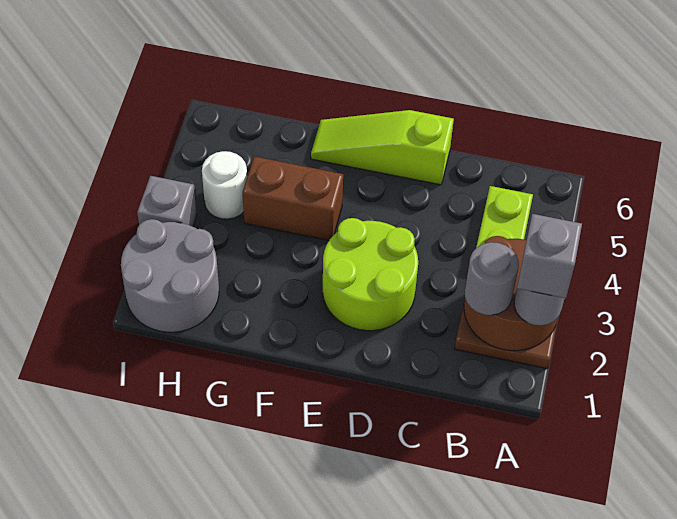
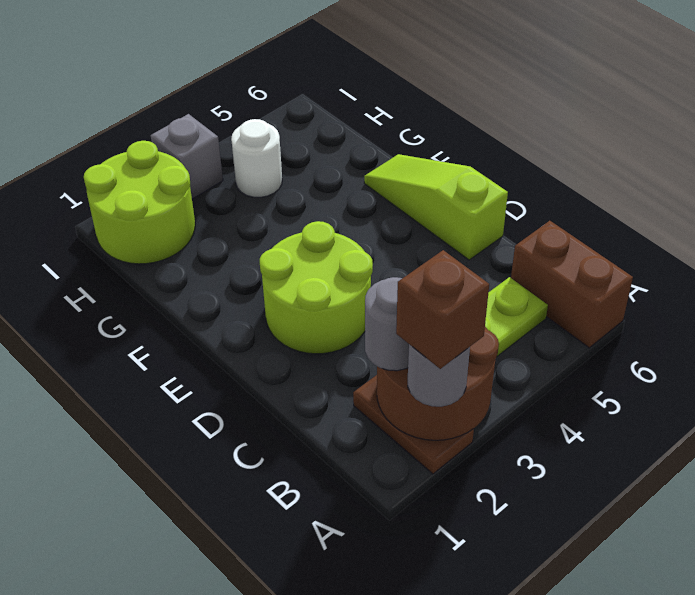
grey brick A2 level 4 -> brown brick A2 level 4
brown brick F4:G4 level 1 -> brown brick A6:B6 level 1
grey round brick H1:I2 level 1 -> lime round brick H1:I2 level 1

